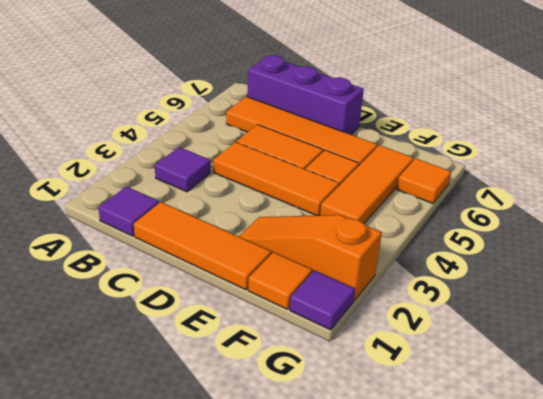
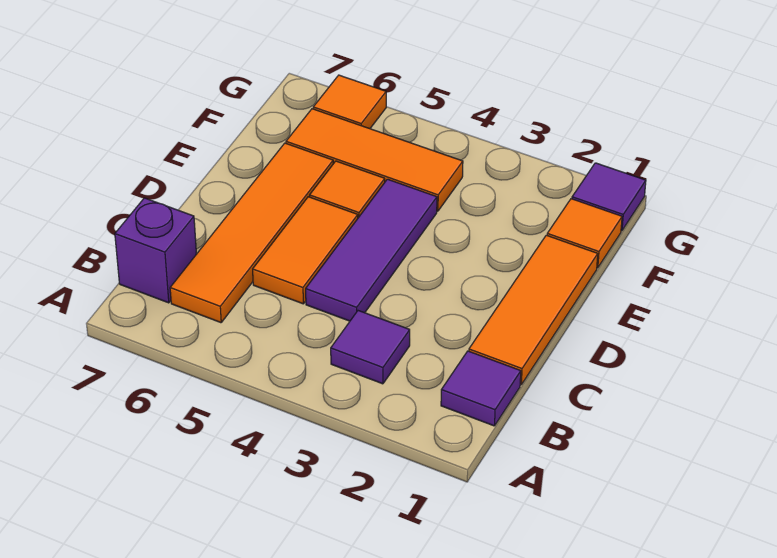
purple brick B7:D7 level 1 -> purple brick B7 level 1
orange tile C4:E4 level 1 -> purple tile C4:E4 level 1
orange slope E2:G2 level 1 top G -> none

